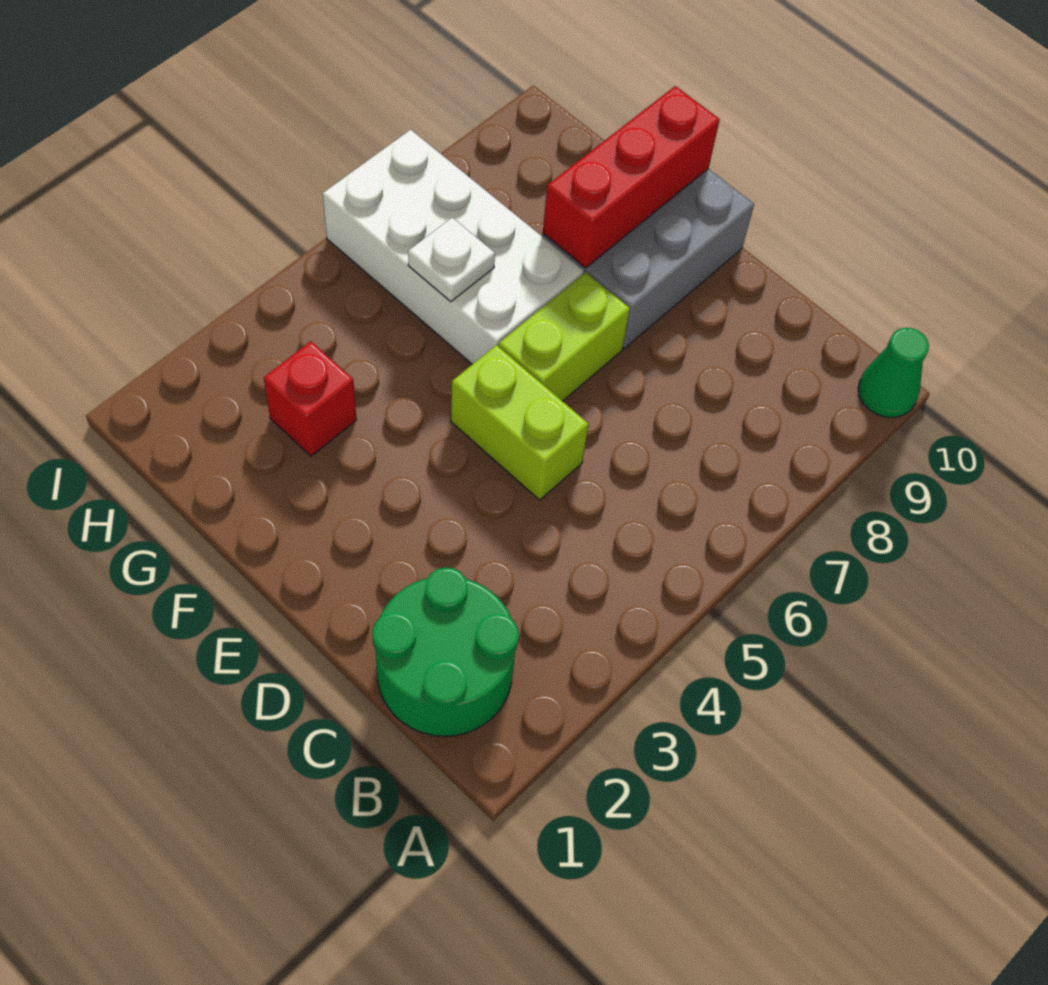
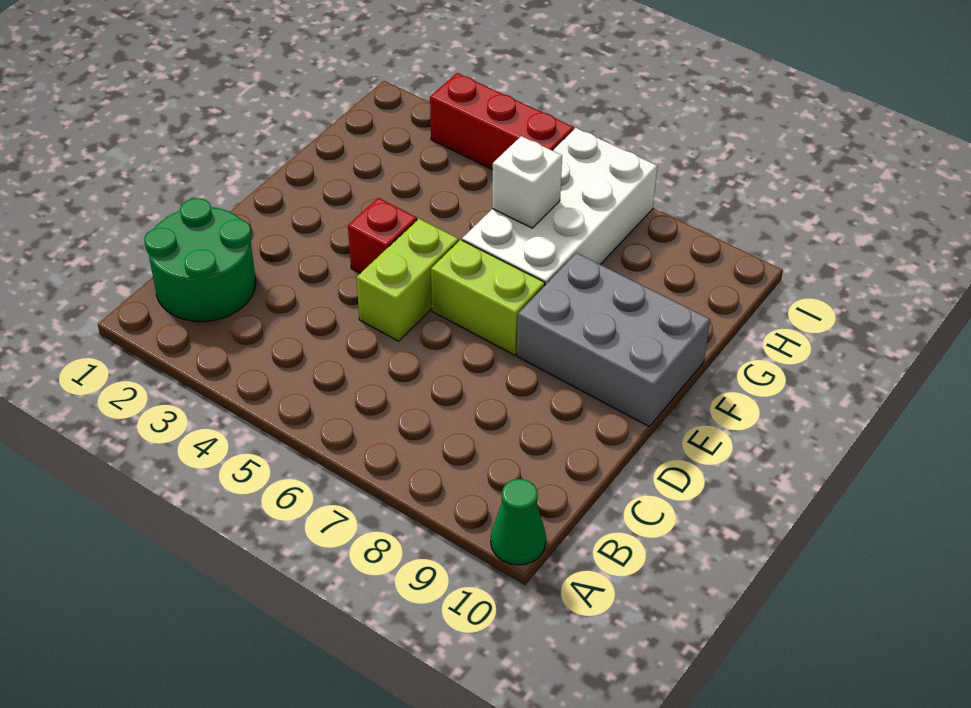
red brick F8:F10 level 2 -> red brick I3:I5 level 1
red brick G3 level 1 -> red brick E4 level 1
white plate G6 level 2 -> white brick G6 level 2

